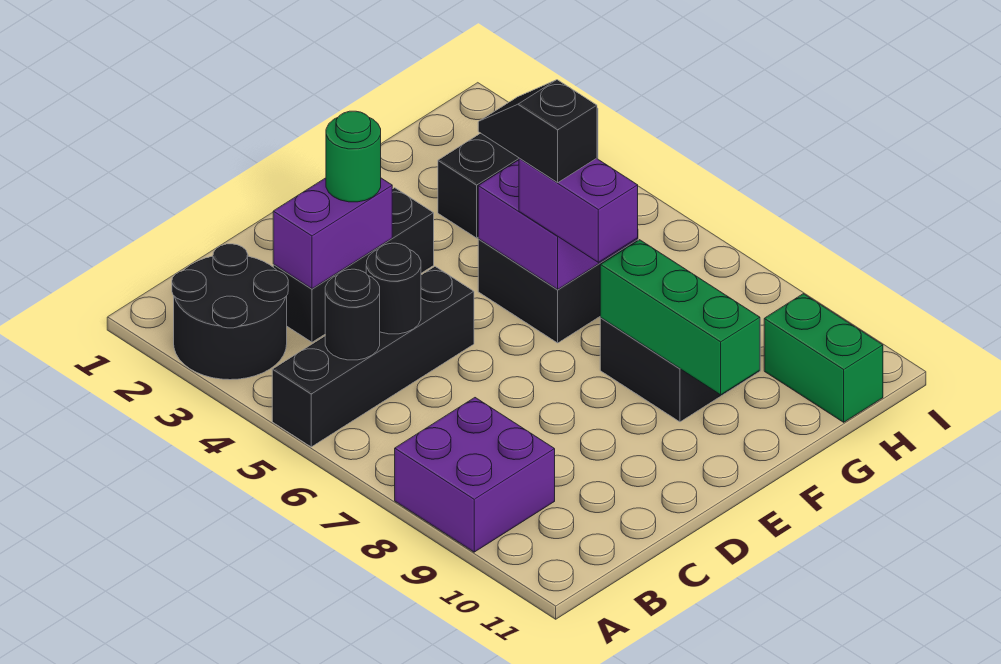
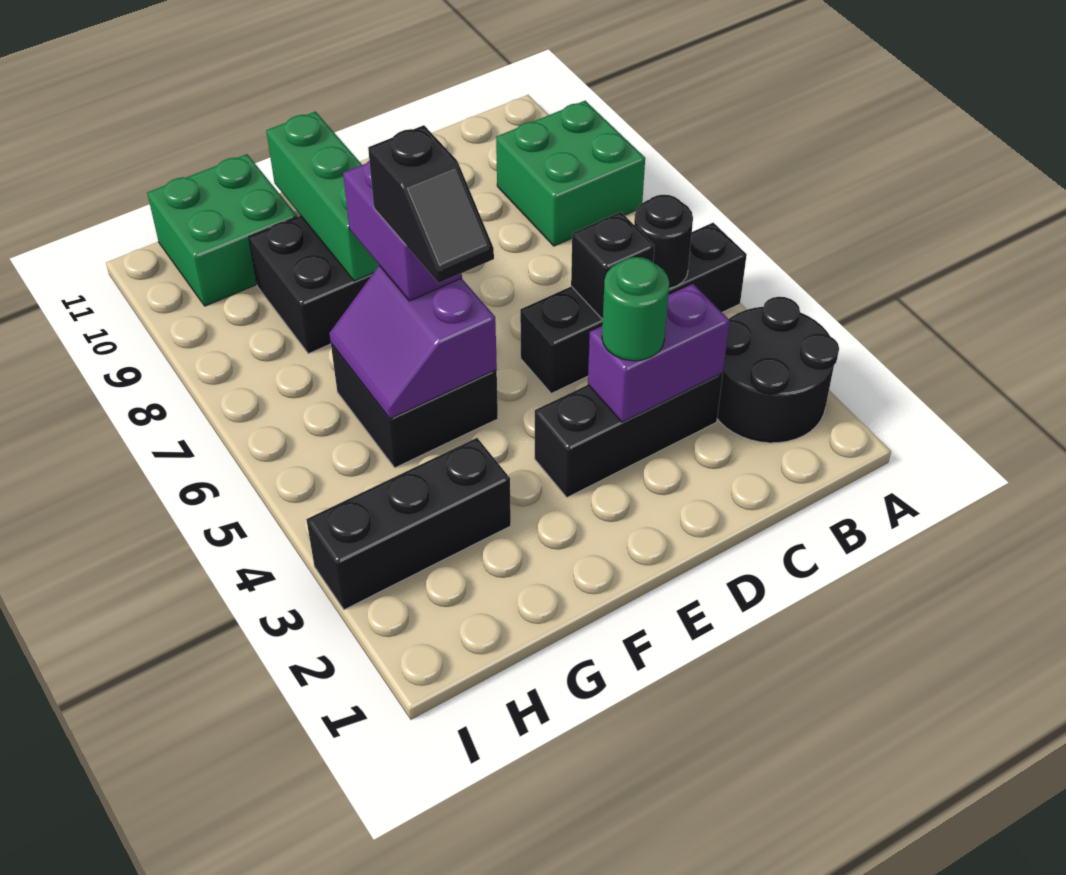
purple brick A8:B9 level 1 -> green brick A8:B9 level 1
black round brick C5 level 2 -> black brick C5 level 2
green brick H10:H11 level 1 -> green brick G10:H11 level 1

